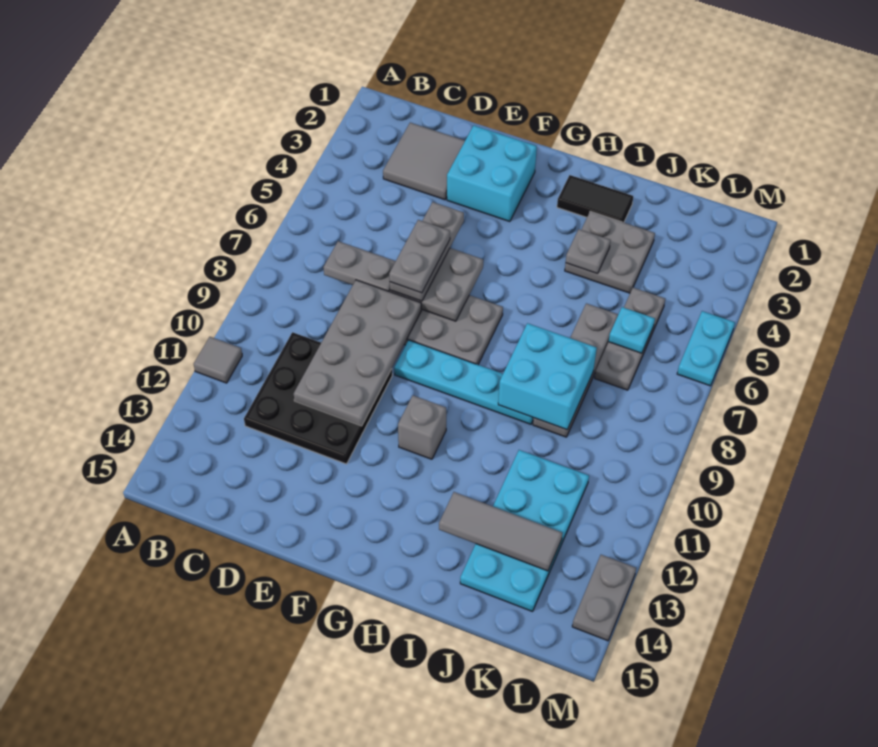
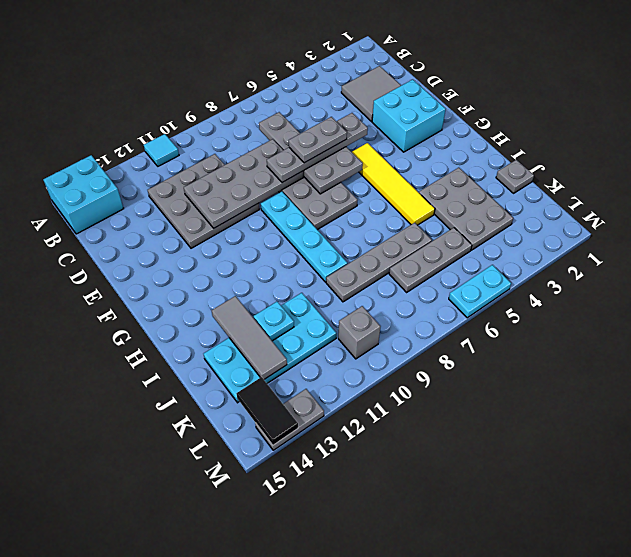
grey tile A11 level 1 -> cyan tile A11 level 1
black plate C10:E12 level 1 -> grey plate C10:E12 level 1
grey plate E5:E7 level 3 -> grey plate E5:E8 level 3
none -> yellow tile F5:I5 level 1
grey brick G11 level 1 -> grey brick L10 level 1
black tile H2:I2 level 1 -> black tile L14:M14 level 2
grey plate I3:J4 level 1 -> grey plate I3:K4 level 1
grey plate I4 level 2 -> grey plate J1 level 1
cyan brick I8:J9 level 2 -> cyan brick A14:B15 level 1
cyan plate K6 level 2 -> cyan plate J12 level 2

